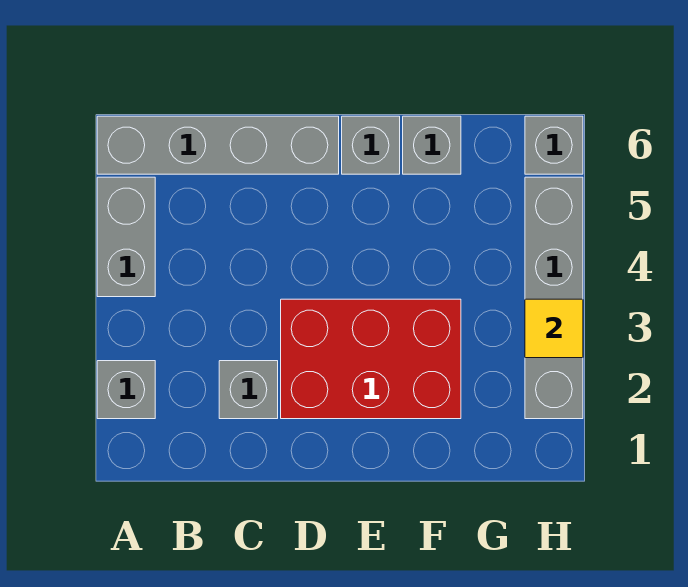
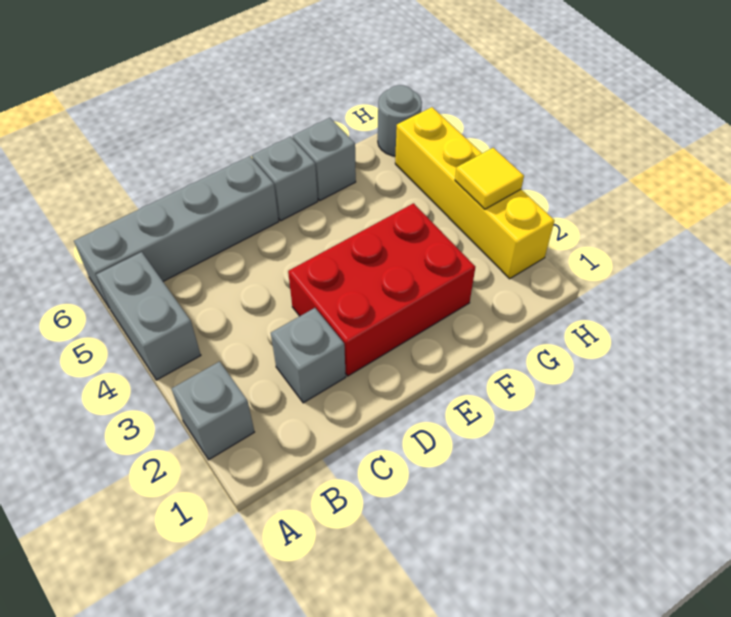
grey brick H2:H5 level 1 -> yellow brick H2:H5 level 1
grey brick H6 level 1 -> grey round brick H6 level 1

